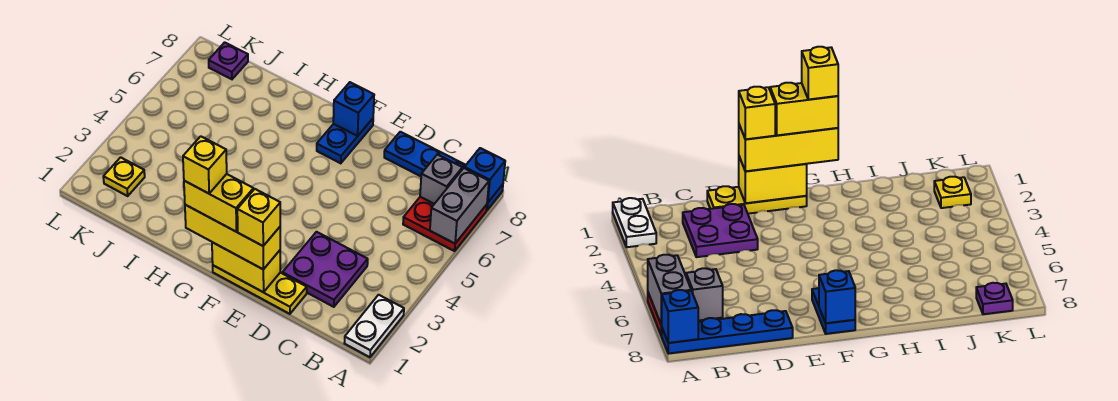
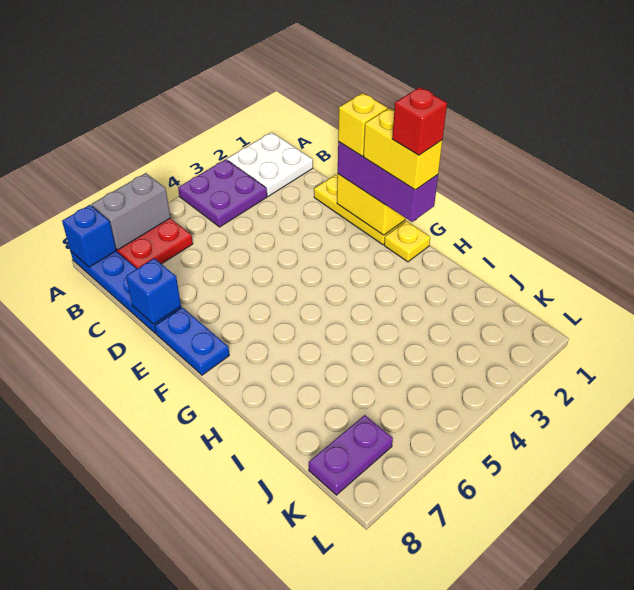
white plate A1:A2 level 1 -> white plate A1:B2 level 1
grey brick B7 level 2 -> none
purple plate C2:D3 level 1 -> purple plate A3:B4 level 1
yellow brick E1:G1 level 3 -> purple brick E1:G1 level 3
blue plate F7:F8 level 1 -> blue plate E8:F8 level 1
blue brick F8 level 2 -> blue brick D8 level 2
yellow brick G1 level 5 -> red brick G1 level 5
yellow plate K2 level 1 -> yellow plate G1 level 1
purple plate K8 level 1 -> purple plate K7:K8 level 1

